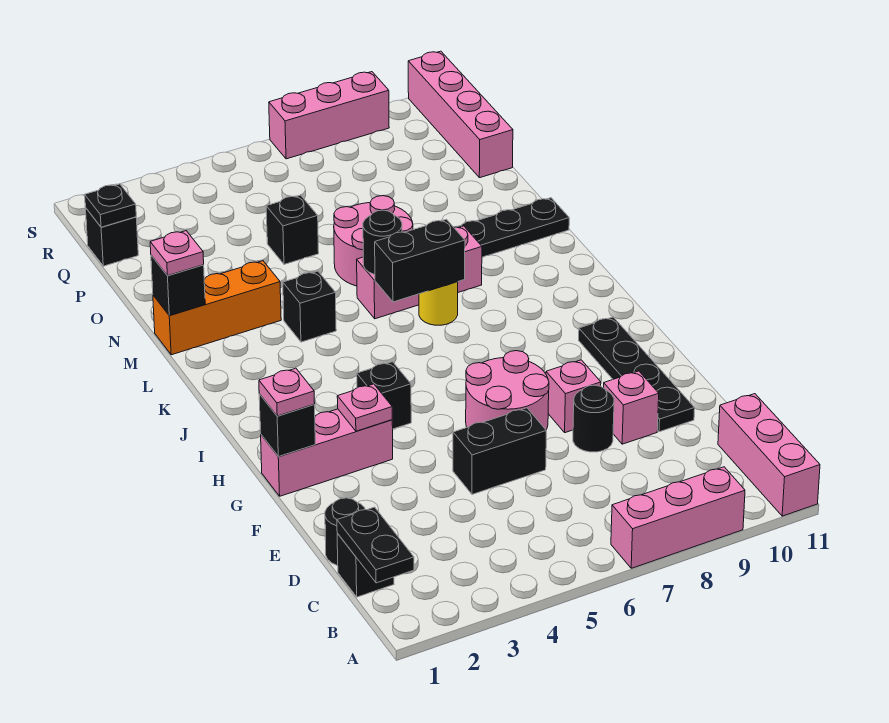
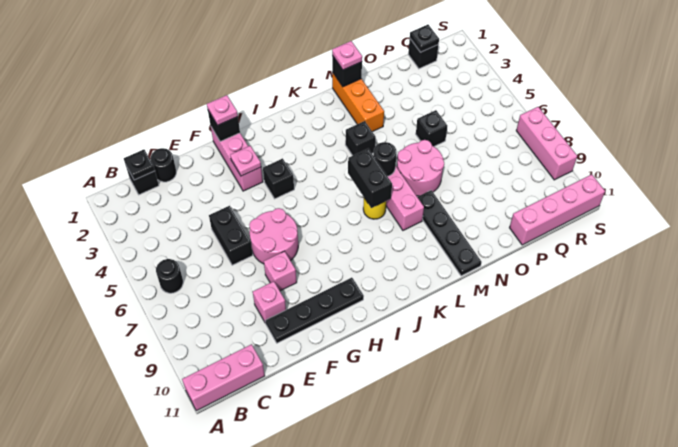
pink brick A7:A9 level 1 -> none
black plate B1:C1 level 2 -> black plate C1 level 2
black round brick E8 level 1 -> black round brick B6 level 1

